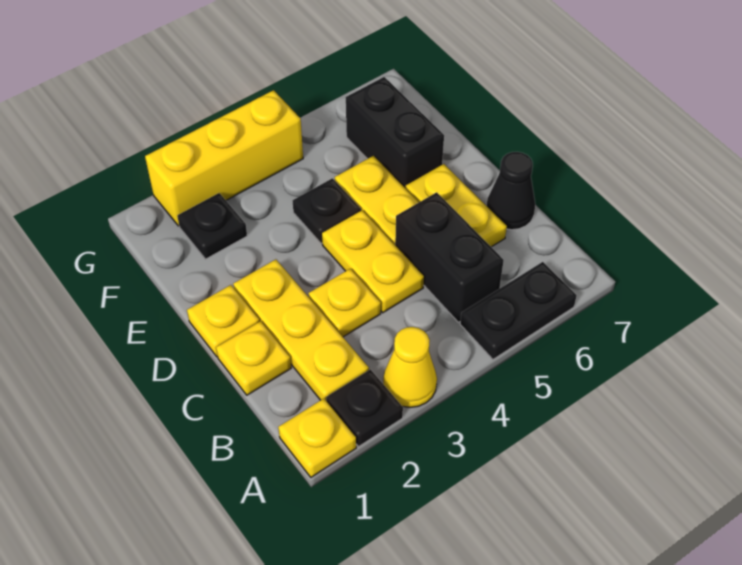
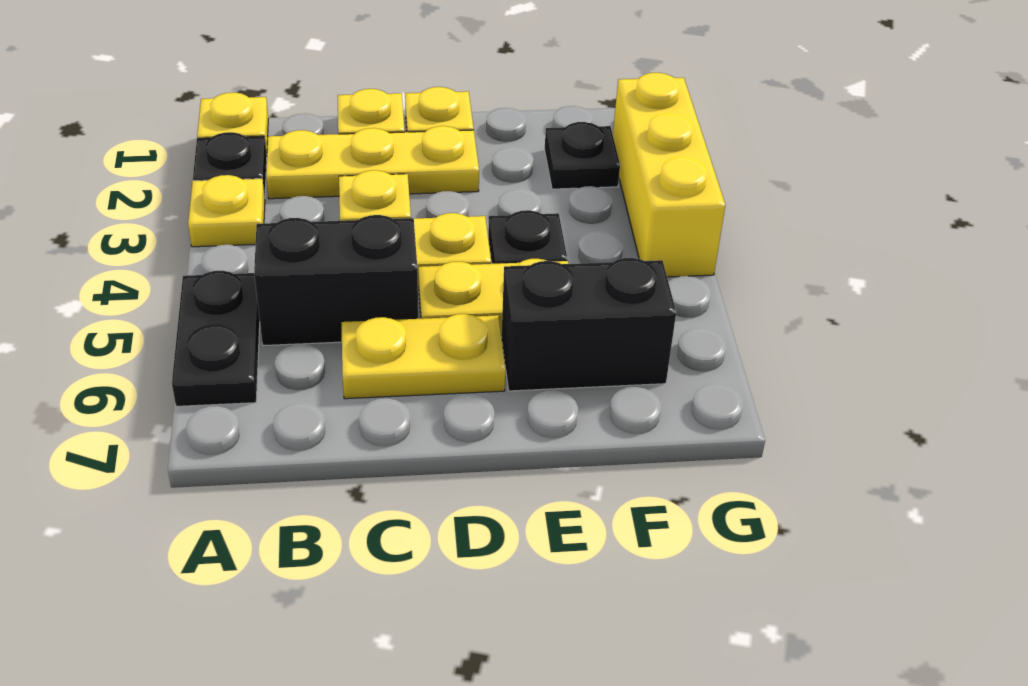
yellow cone A3 level 1 -> yellow plate A3 level 1
black cone C7 level 1 -> none

